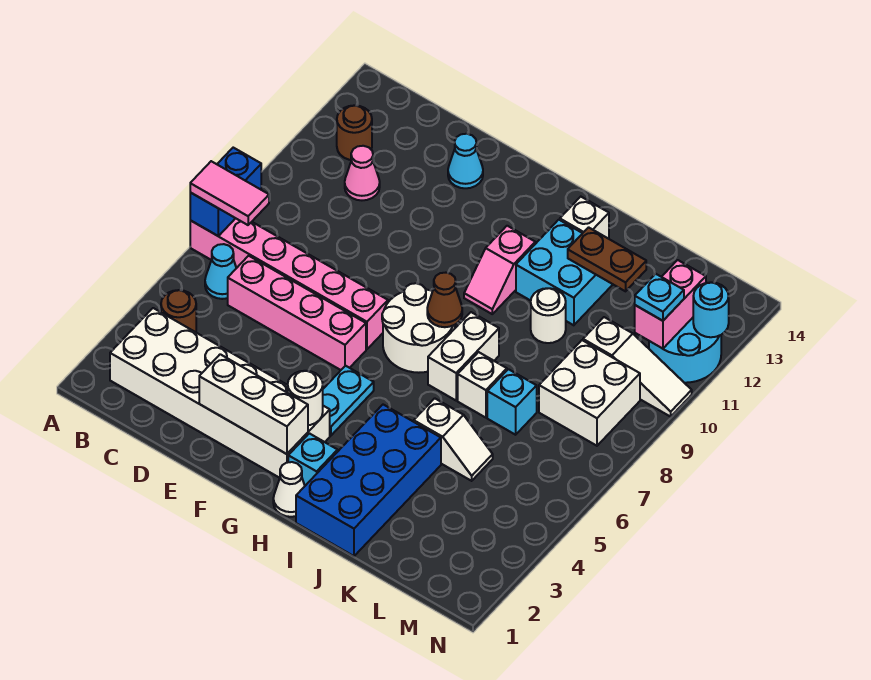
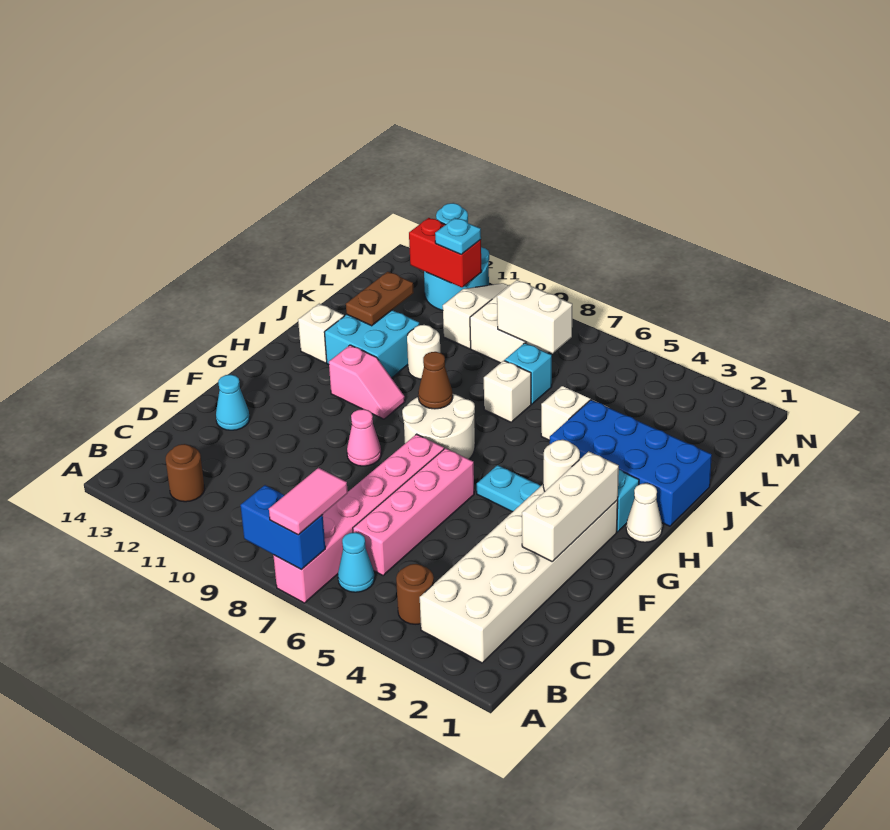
pink cone C11 level 1 -> pink cone F9 level 1
white brick I7:I8 level 1 -> white brick L7:L8 level 2
pink brick M11:M12 level 2 -> red brick M11:M12 level 2

